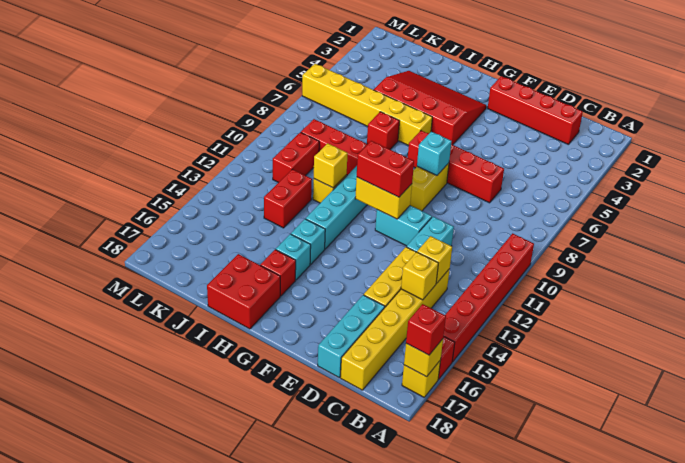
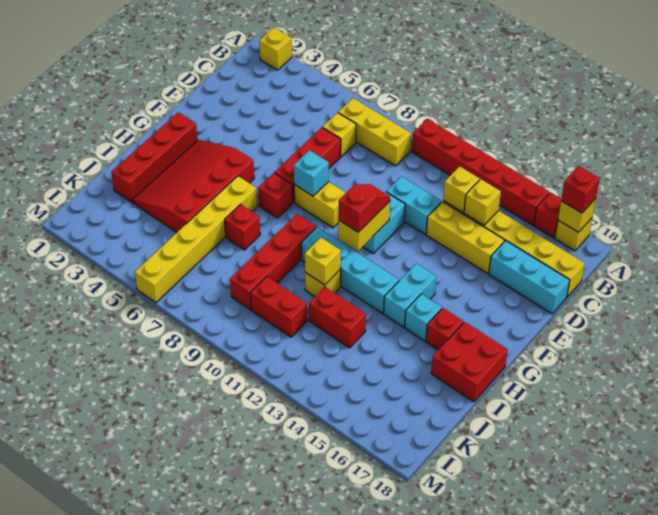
none -> yellow brick A2 level 1
none -> yellow brick B7:B9 level 1
red brick C2:F2 level 1 -> red brick G2:J2 level 1
none -> yellow brick C7 level 1
red brick F11:G11 level 3 -> red slope F11:G11 level 3 top G
cyan brick H14 level 1 -> cyan brick G14:H14 level 1

